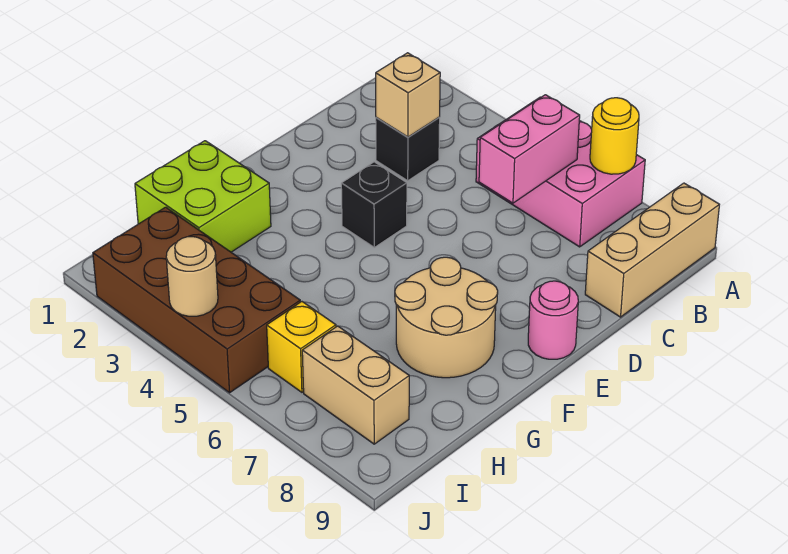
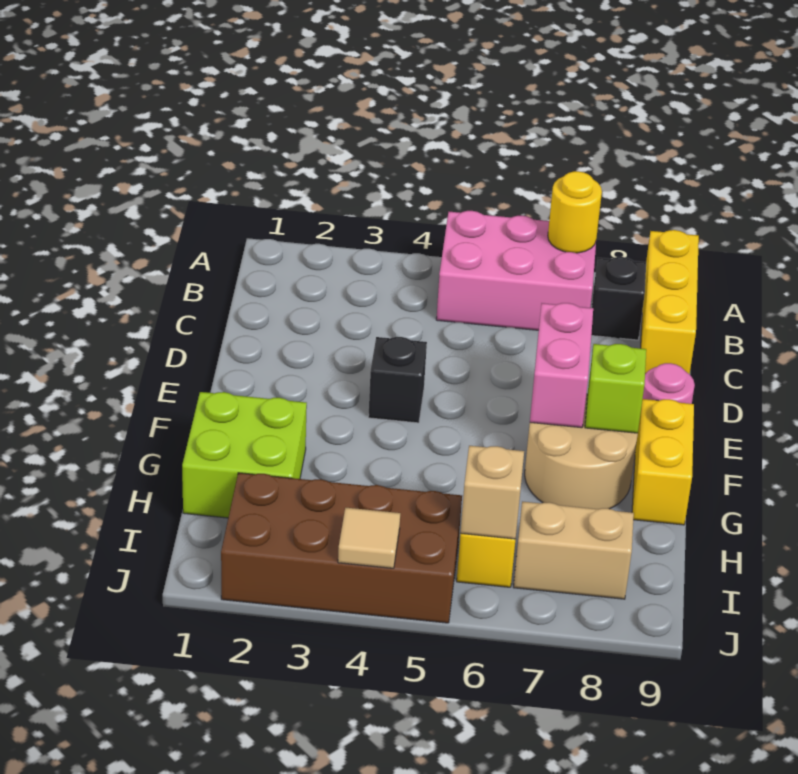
tan brick A9:C9 level 1 -> yellow brick A9:C9 level 1
pink brick B6:C6 level 2 -> pink brick E7:F7 level 2
black brick C3 level 1 -> black brick B8 level 1
tan brick C3 level 2 -> tan brick I6 level 2
none -> lime brick F8 level 2
none -> yellow brick F9:G9 level 1
tan round brick J4 level 2 -> tan tile J4 level 2

